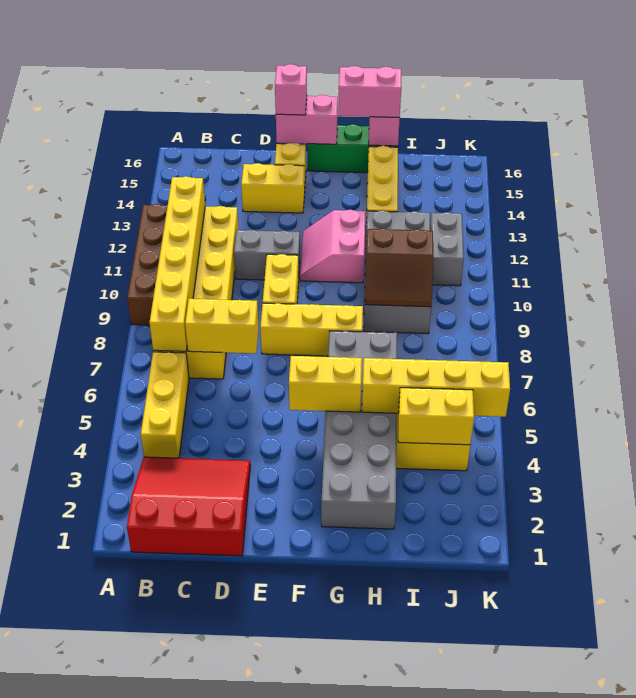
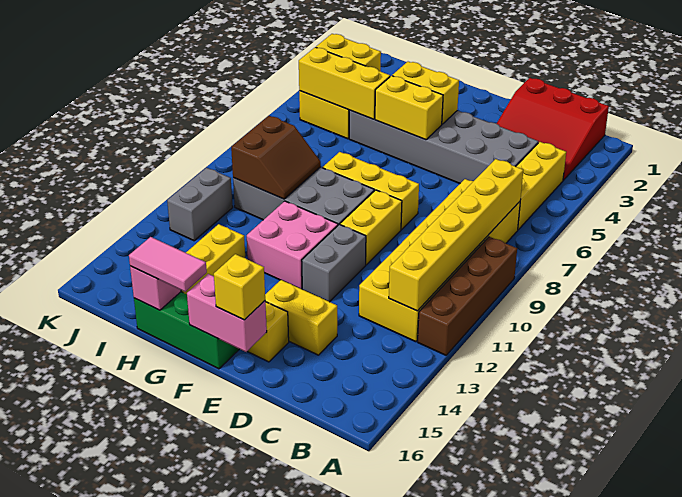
yellow brick C7:D7 level 2 -> yellow brick F4:G4 level 2
grey brick D11:E11 level 1 -> grey brick E11:E12 level 1
pink brick E16 level 3 -> yellow brick E16 level 3
pink slope F11:G12 level 1 top G -> pink brick F11:G12 level 1
grey brick G2:H7 level 1 -> grey brick C4:H5 level 1
pink brick G16:H16 level 3 -> pink tile G16:H16 level 3
yellow brick H5:K5 level 2 -> yellow brick H5:J5 level 2
grey brick H9:I12 level 1 -> grey brick F9:I10 level 1
brown slope H9:I10 level 2 top 10 -> brown slope H9:I10 level 2 top I

